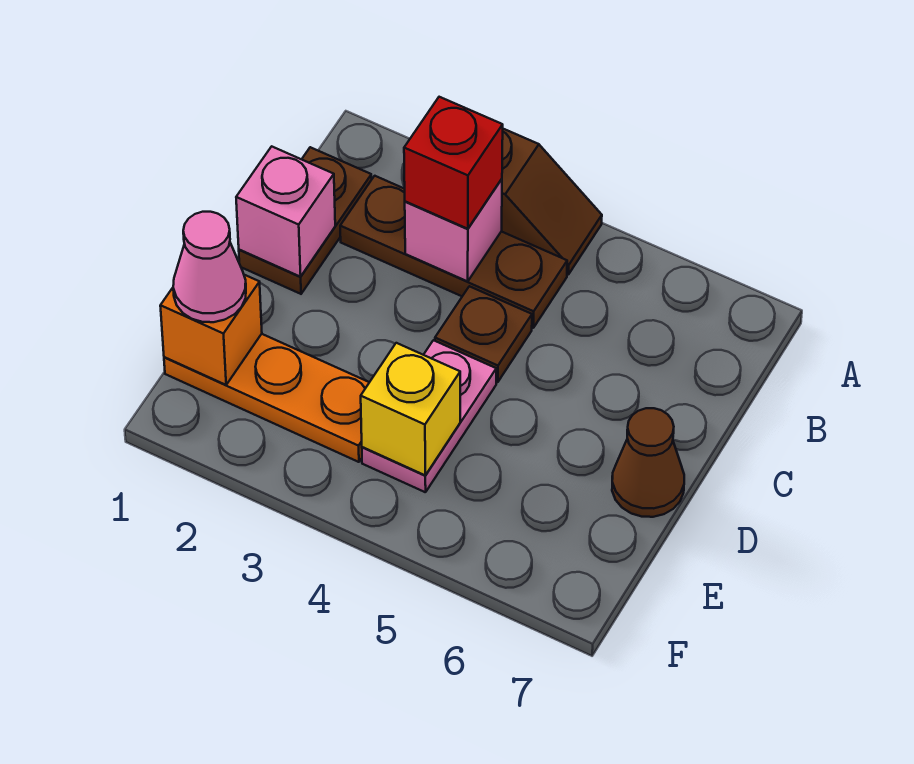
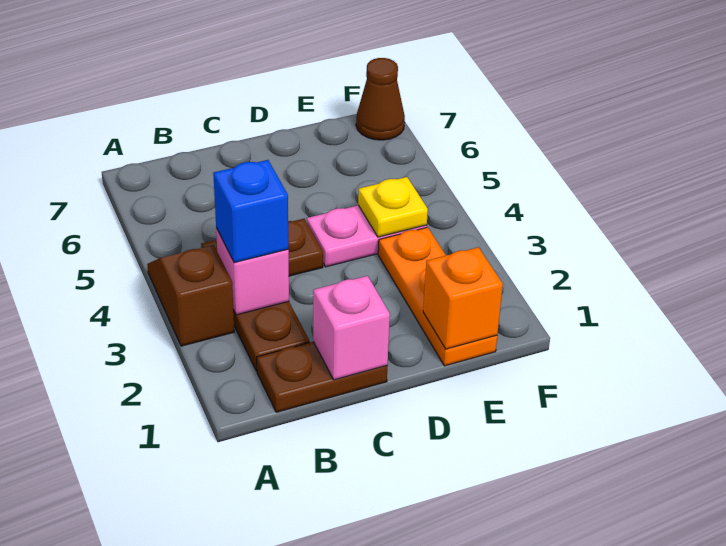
red brick B3 level 3 -> blue brick B3 level 3
brown cone D7 level 1 -> brown cone F7 level 1
pink cone E1 level 3 -> none
yellow brick E4 level 2 -> yellow plate E4 level 2

